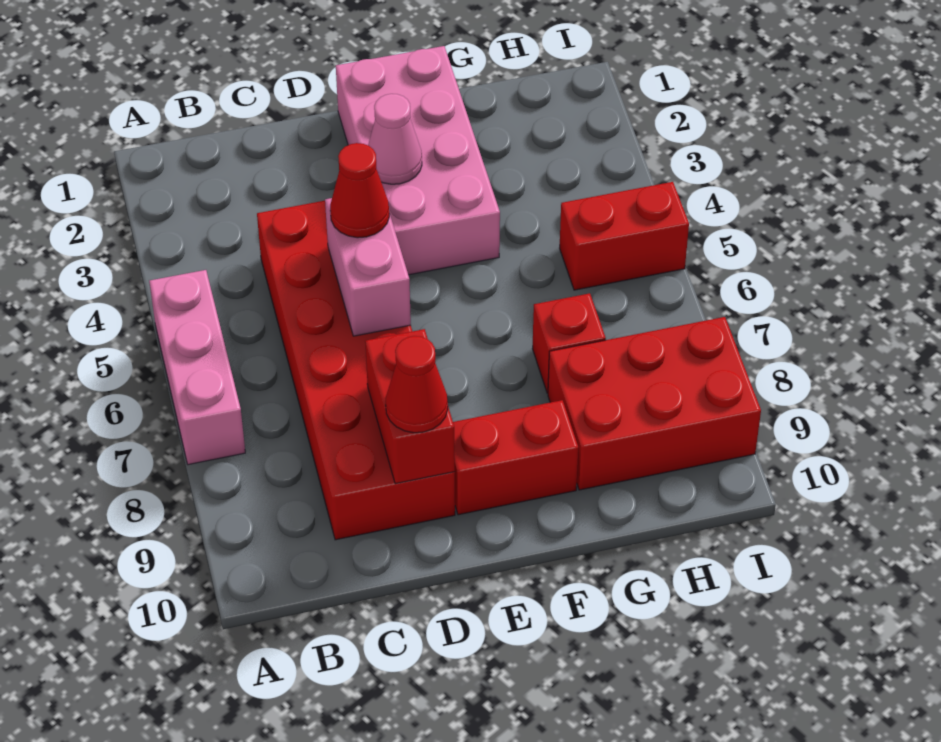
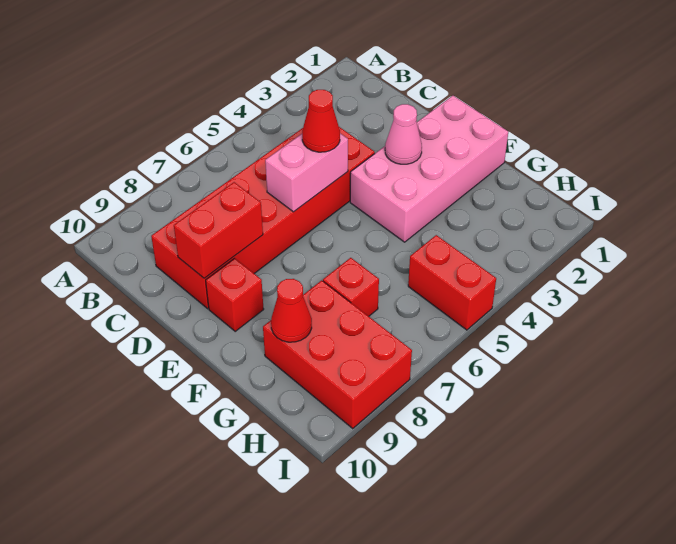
pink brick A5:A7 level 1 -> none
red cone D9 level 3 -> red cone G9 level 2
red brick E9:F9 level 1 -> red brick E9 level 1

